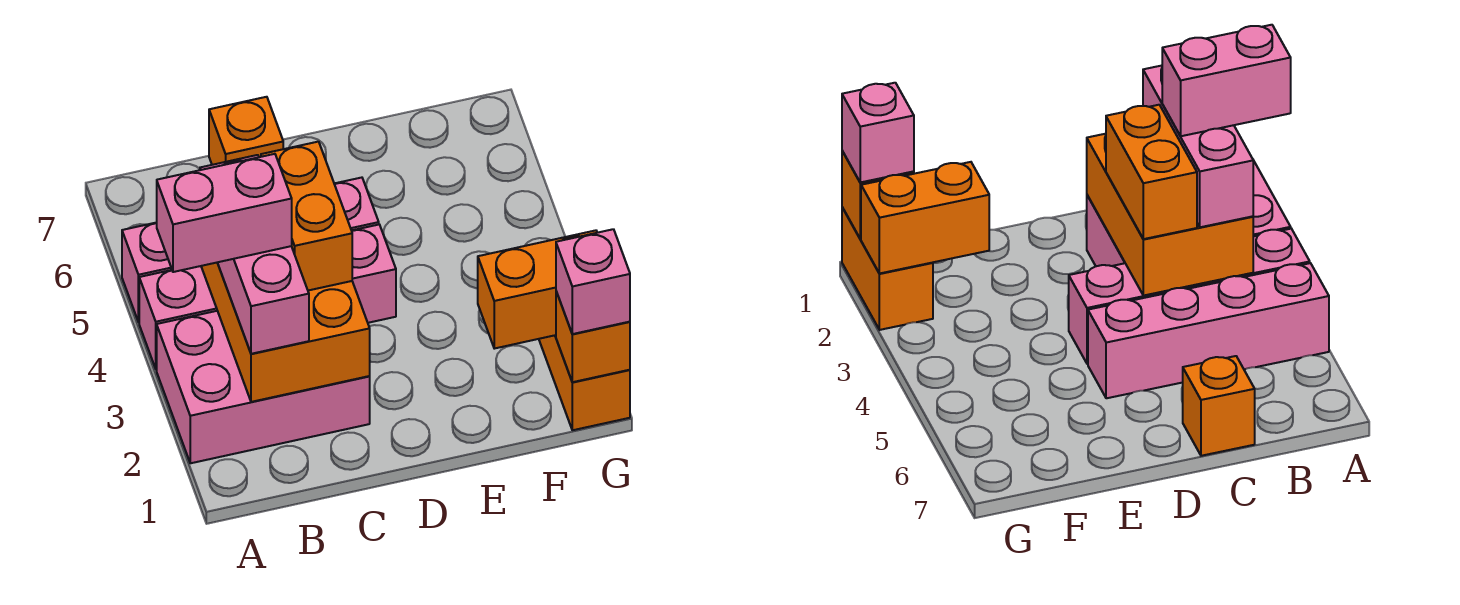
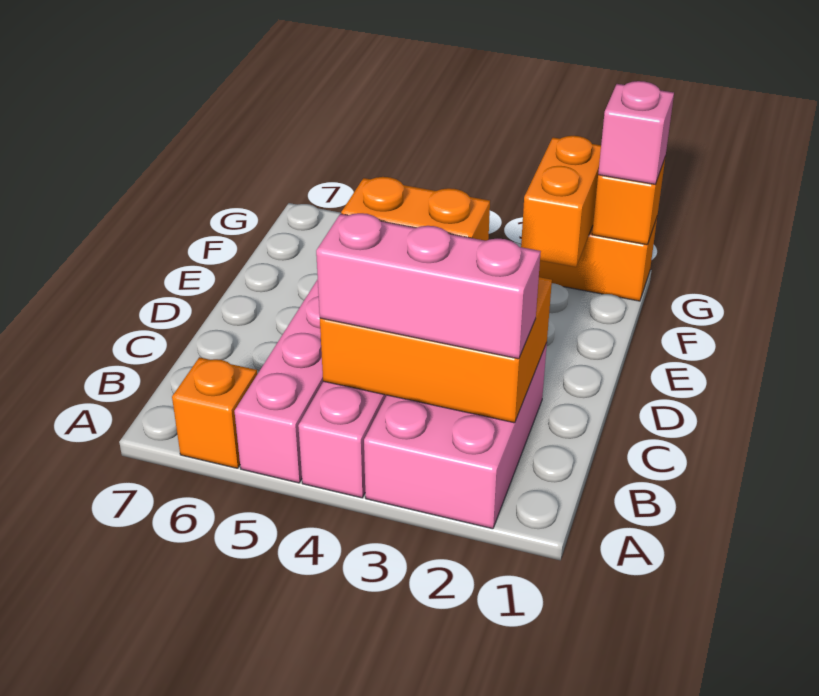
pink brick A3:B3 level 4 -> none
orange brick C7 level 1 -> orange brick A6 level 1

